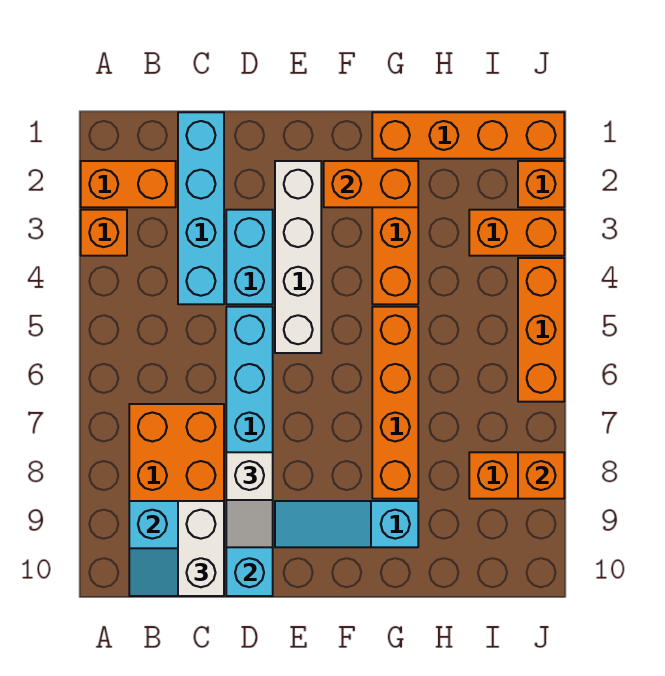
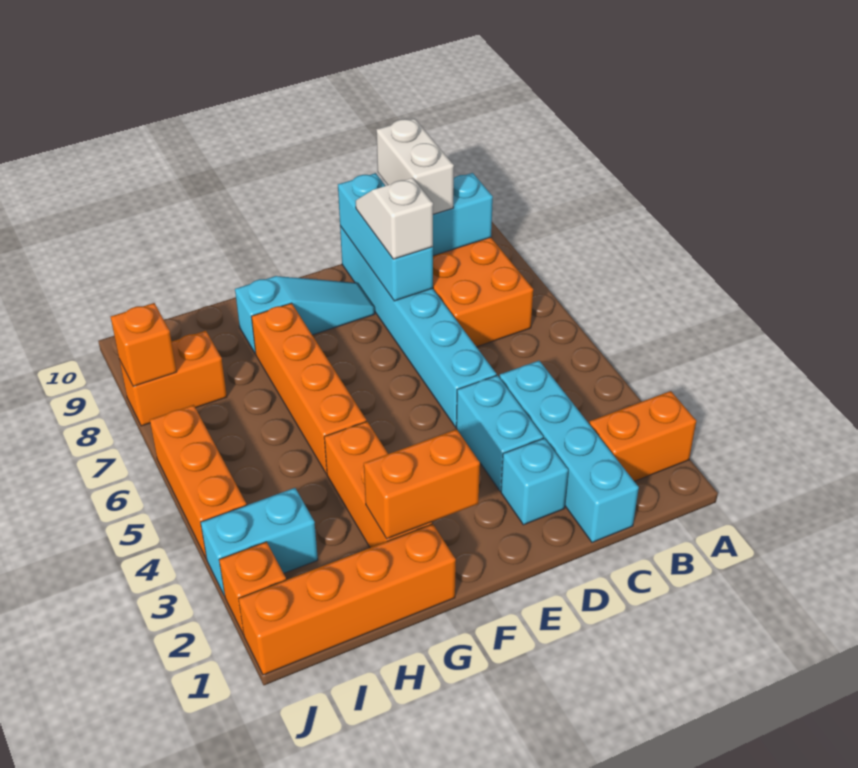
orange brick A3 level 1 -> none
none -> cyan brick D2 level 1
white brick E2:E5 level 1 -> none
orange brick I3:J3 level 1 -> cyan brick I3:J3 level 1

